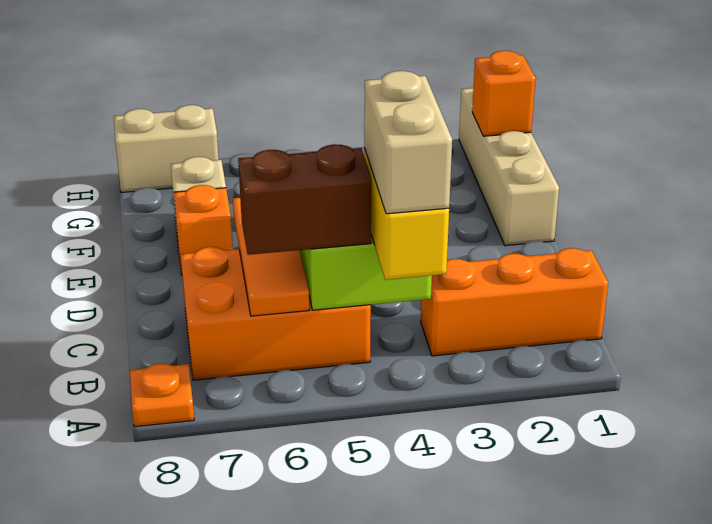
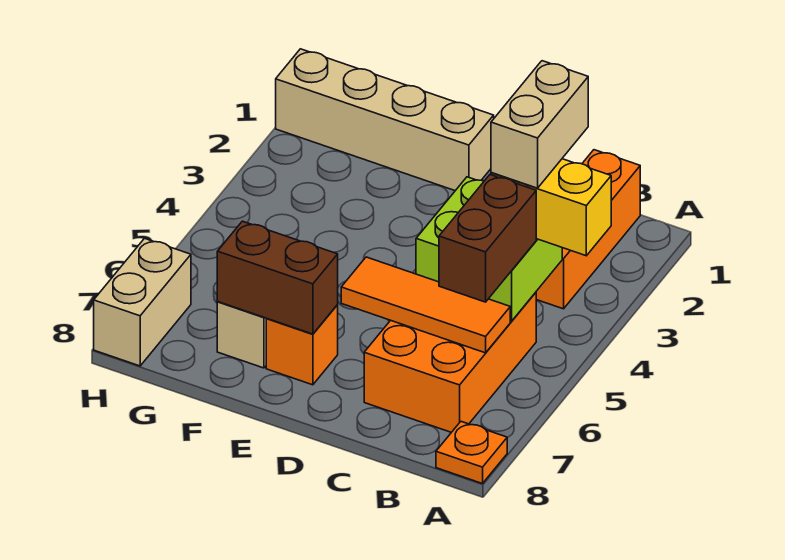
tan brick A4:B4 level 4 -> tan brick B3:B4 level 4
none -> brown brick E7:F7 level 2
orange brick G1 level 2 -> none

